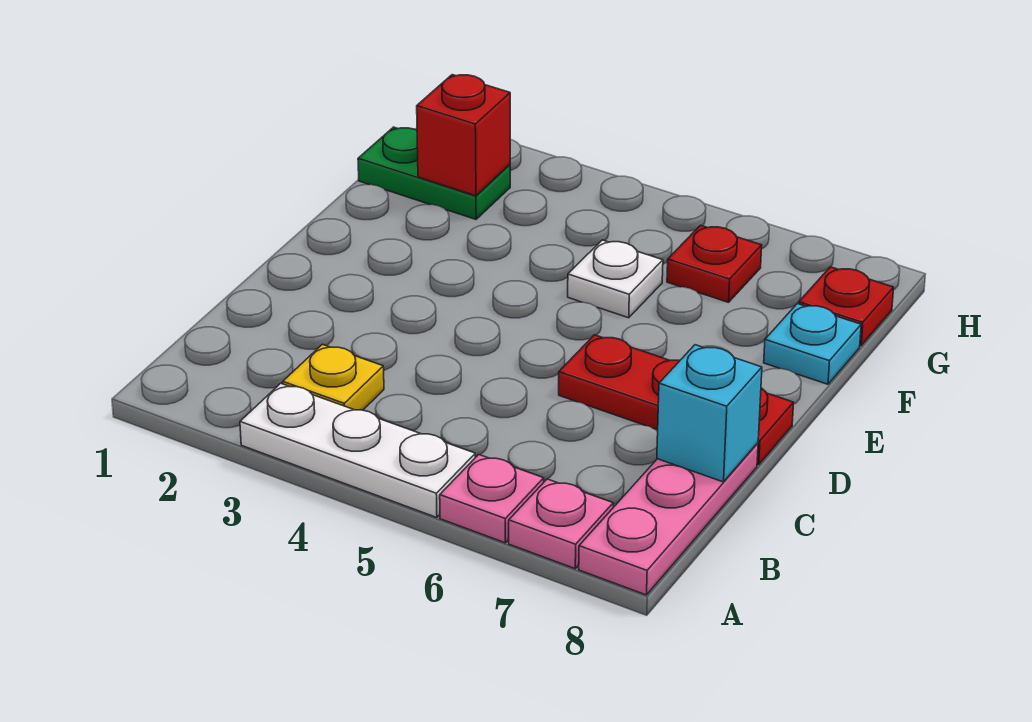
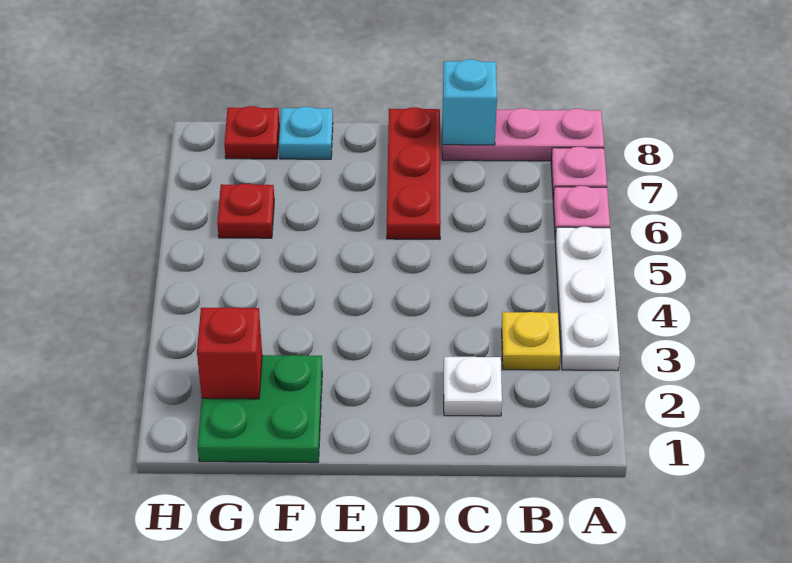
white plate F5 level 1 -> white plate C2 level 1
green plate G1:G2 level 1 -> green plate F1:G2 level 1

